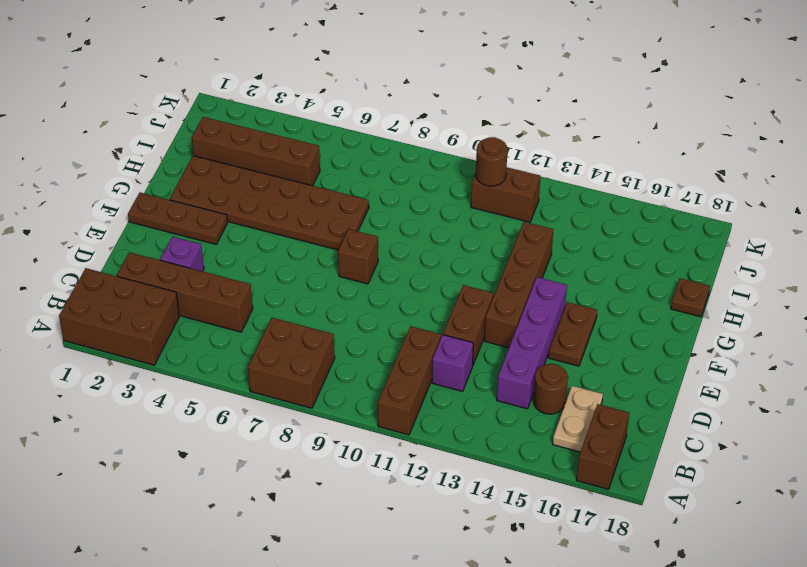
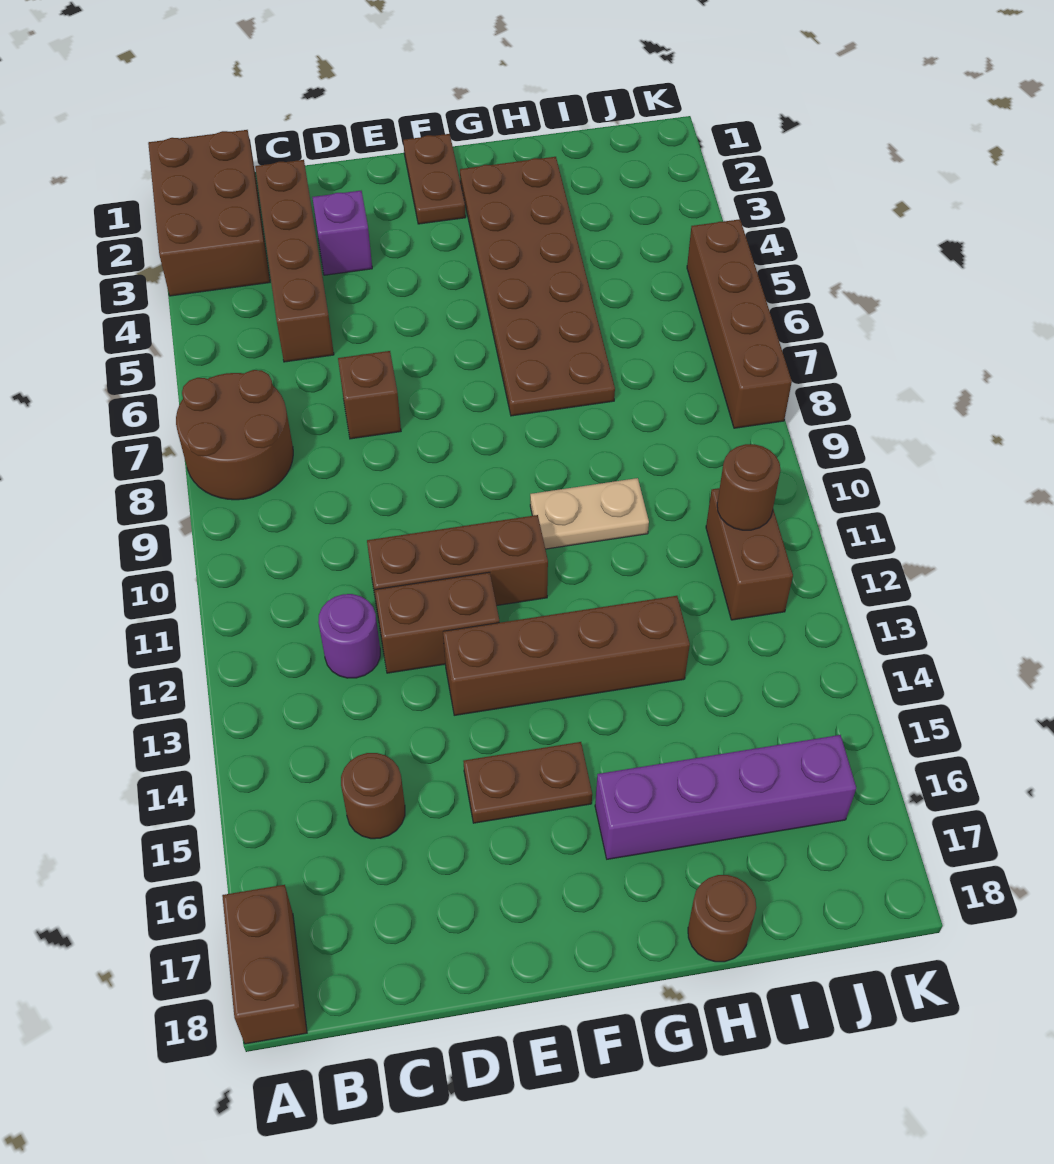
brown brick A7:B8 level 1 -> brown round brick A7:B8 level 1
brown brick A11:C11 level 1 -> brown brick D11:F11 level 1
brown brick A17:B17 level 1 -> brown brick A17:A18 level 1
tan plate B16:C16 level 1 -> tan plate G10:H10 level 1
purple brick C12 level 1 -> purple round brick C12 level 1
purple brick C14:F14 level 1 -> purple brick G16:J16 level 1
brown plate F1:F3 level 1 -> brown plate F1:F2 level 1
brown brick F8 level 1 -> brown brick D7 level 1
brown plate H18 level 1 -> brown round brick H18 level 1
brown brick I2:I5 level 1 -> brown brick K5:K8 level 1

